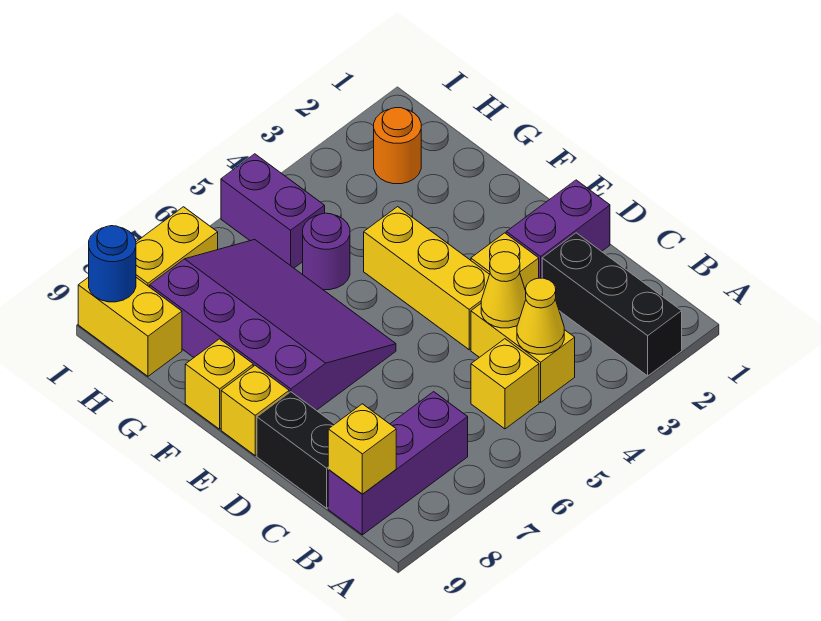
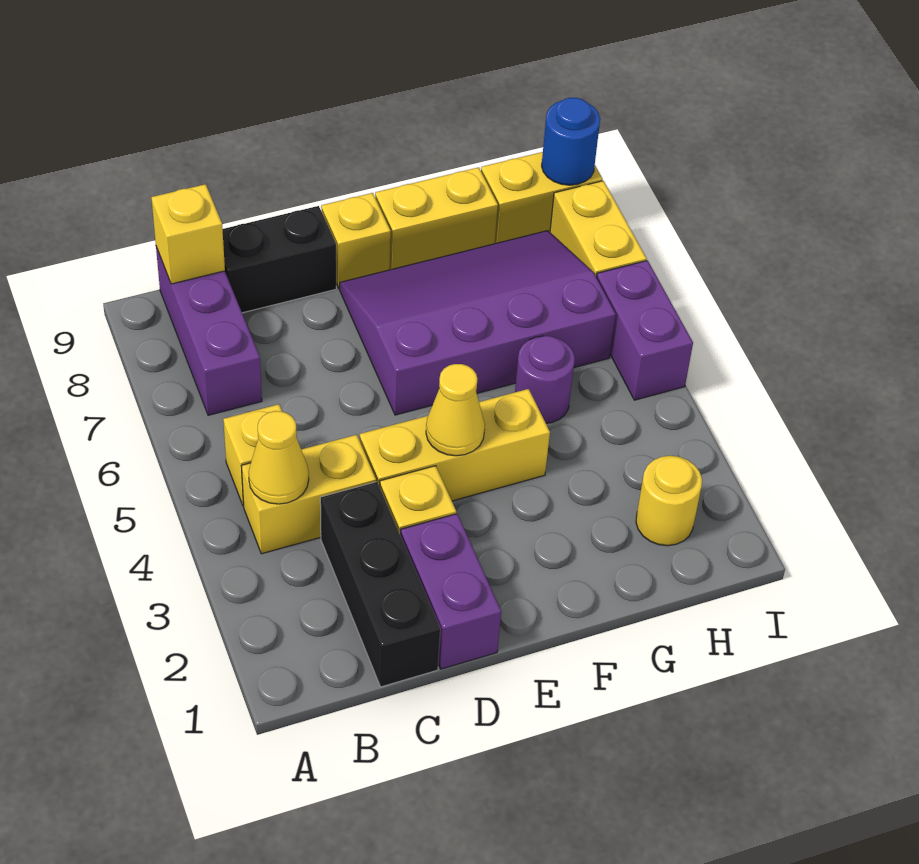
black brick A2:C2 level 1 -> black brick C1:C3 level 1
yellow cone C4 level 2 -> yellow cone E4 level 2
purple slope E6:H8 level 1 top 8 -> purple slope E6:H8 level 1 top 6
yellow brick F9 level 1 -> yellow brick F9:G9 level 1
orange round brick H2 level 1 -> yellow round brick H2 level 1
purple brick H5:I5 level 1 -> purple brick I5:I6 level 1

